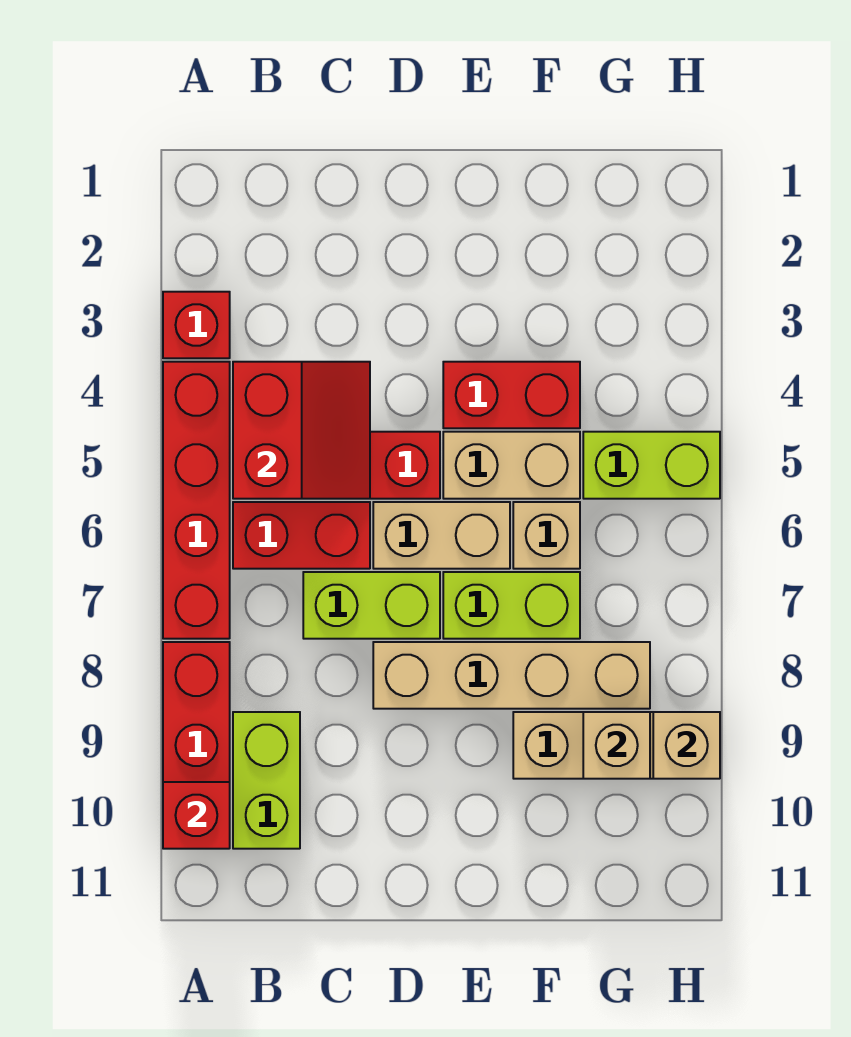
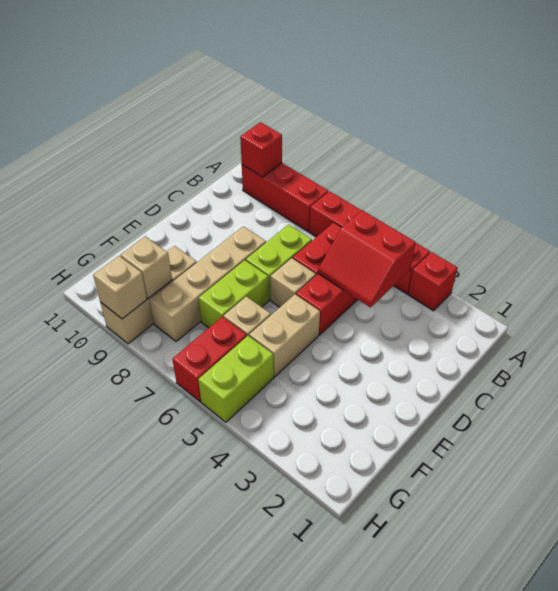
lime brick B9:B10 level 1 -> none
tan brick D6:E6 level 1 -> tan brick D6 level 1
red brick E4:F4 level 1 -> red brick G6:H6 level 1

